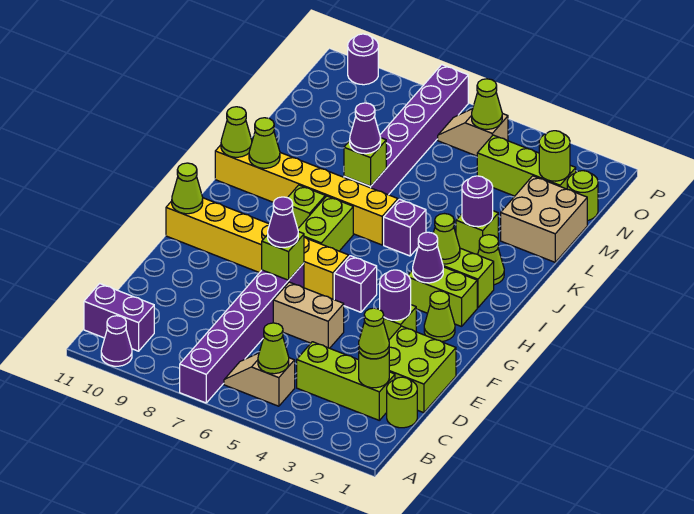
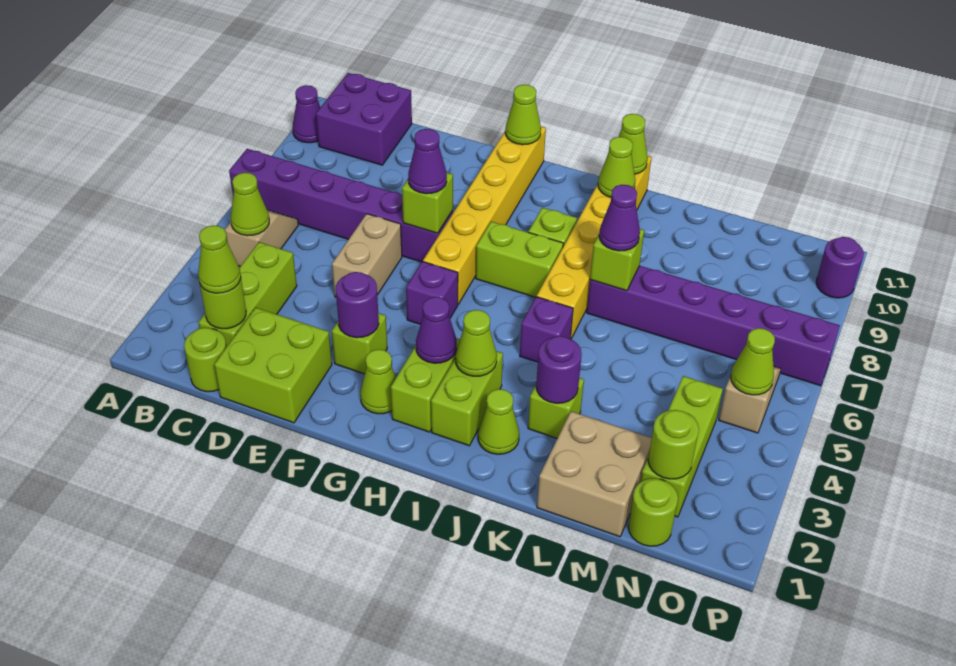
purple brick B10:B11 level 1 -> purple brick B10:C11 level 1

